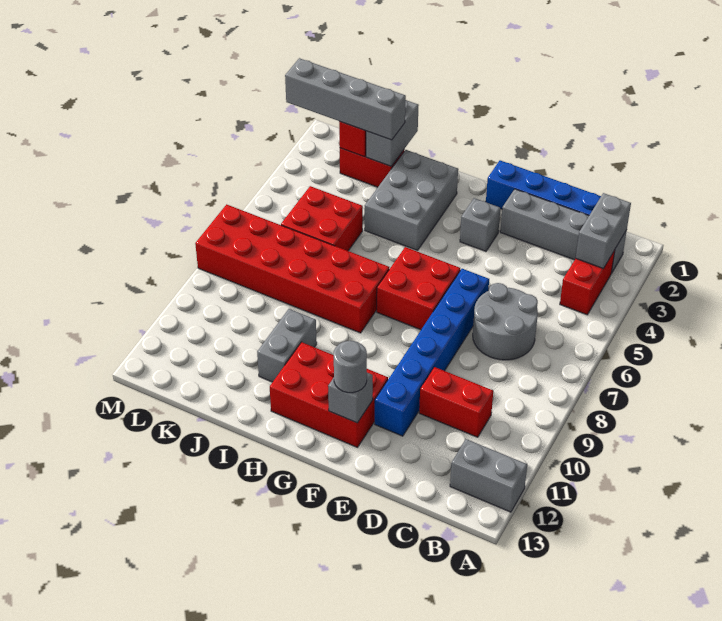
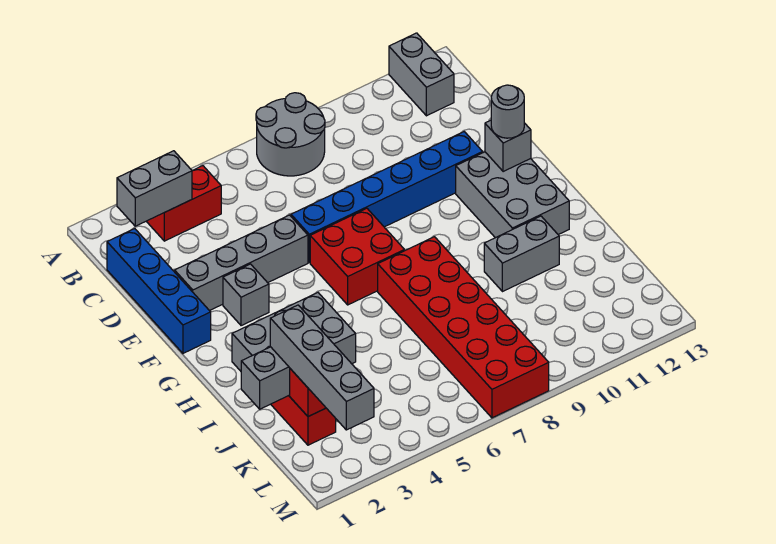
grey brick B2:E2 level 1 -> grey brick E2:E5 level 1
grey round brick C6:D7 level 1 -> grey round brick A7:B8 level 1
red brick C10:D10 level 1 -> none
red brick F11:H12 level 1 -> grey brick F11:H12 level 1
red brick J5:K6 level 1 -> none

